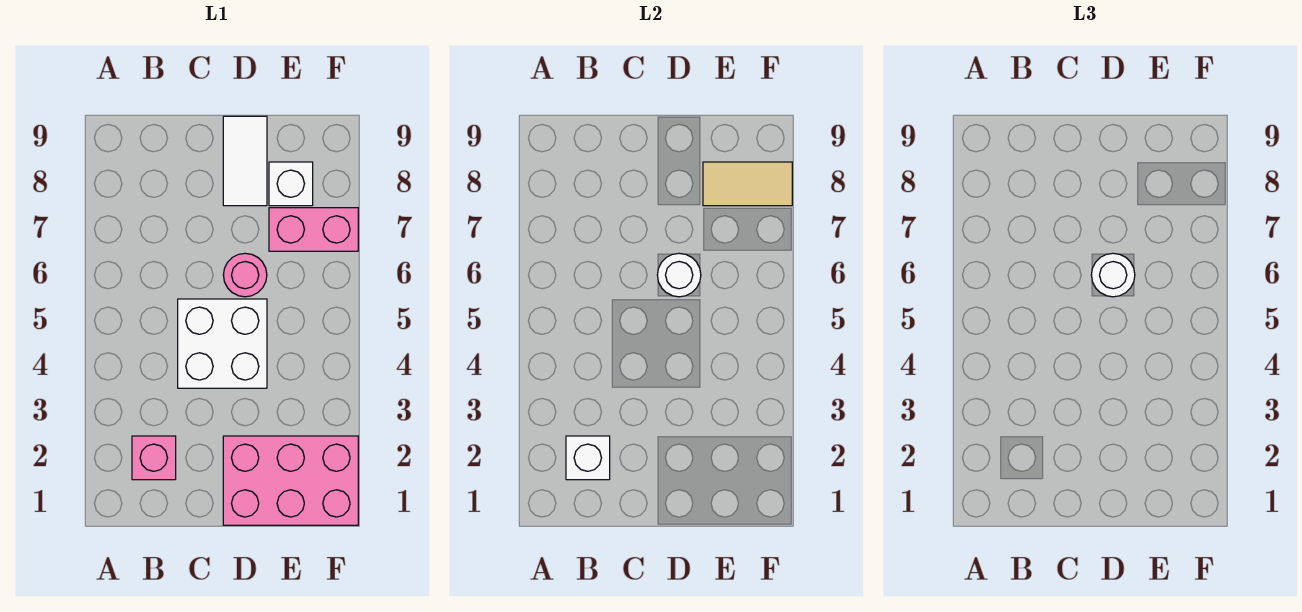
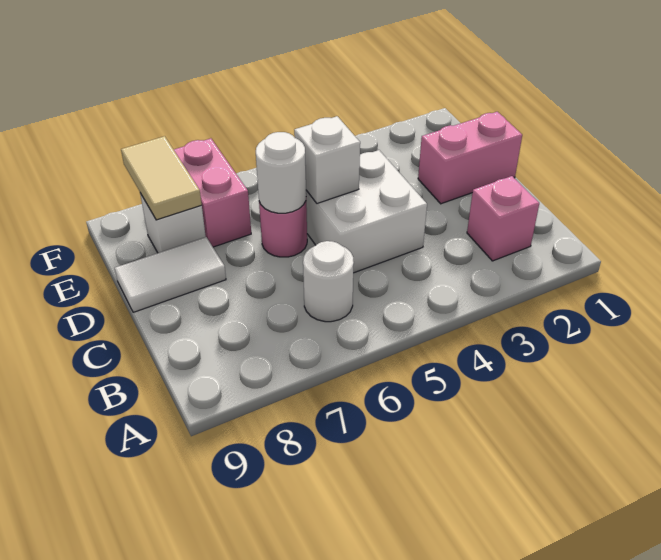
white brick B2 level 2 -> white brick D5 level 2
pink brick D1:F2 level 1 -> pink brick D1:D2 level 1
white round brick D6 level 3 -> white round brick B6 level 1

